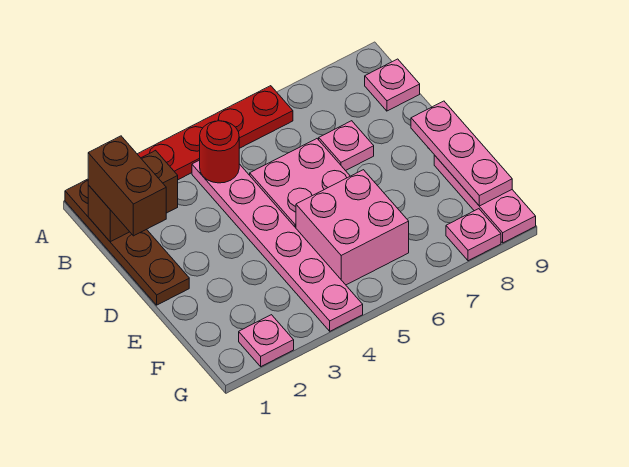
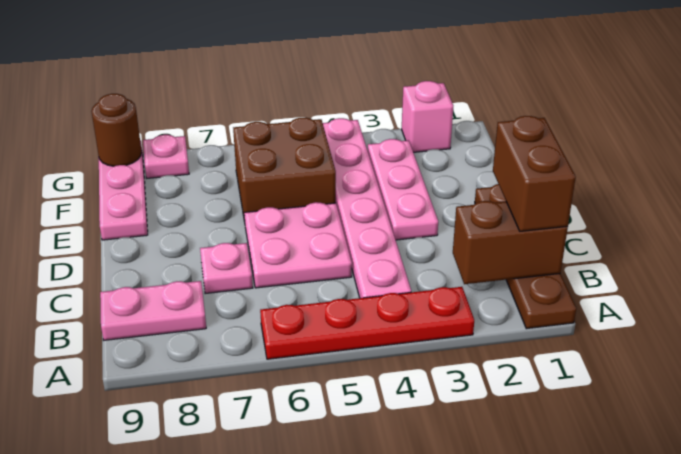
red round brick B4 level 2 -> none
pink plate B9 level 1 -> pink plate B8:B9 level 1
pink plate D9:F9 level 2 -> pink plate D3:F3 level 1
pink brick E5:F6 level 1 -> brown brick E5:F6 level 1
pink plate G2 level 1 -> pink brick G2 level 1
none -> brown round brick G9 level 2

